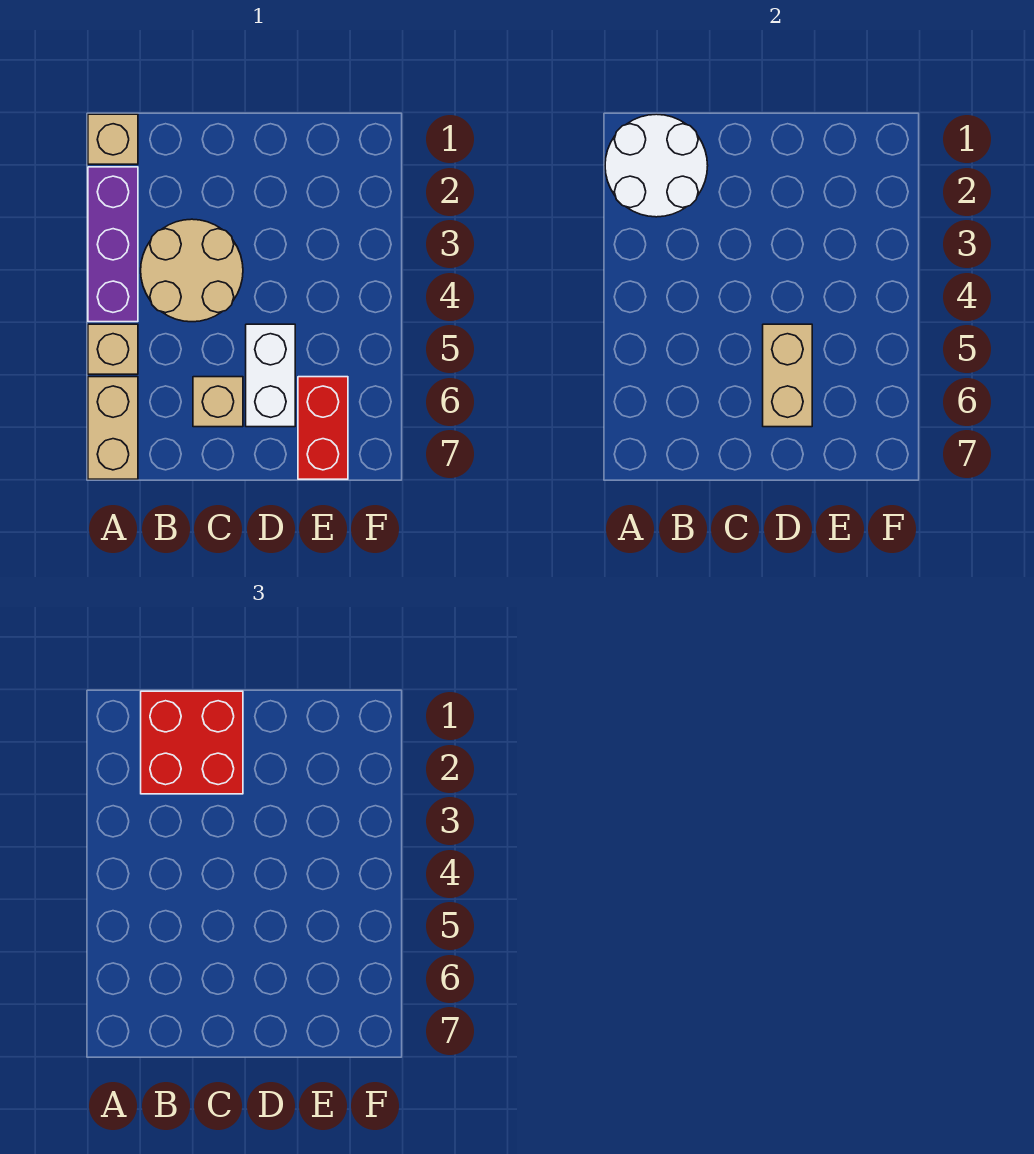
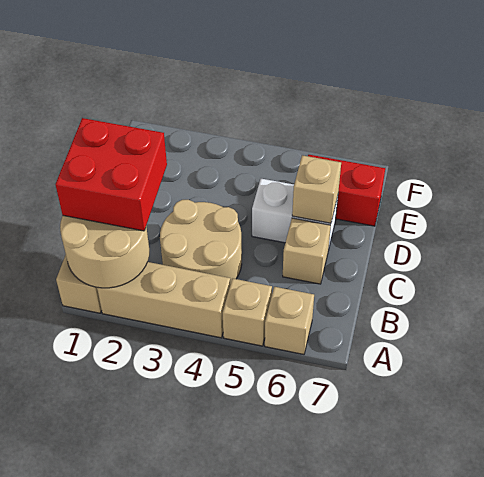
white round brick A1:B2 level 2 -> tan round brick A1:B2 level 2
purple brick A2:A4 level 1 -> tan brick A2:A4 level 1
tan brick A6:A7 level 1 -> tan brick A6 level 1
tan brick D5:D6 level 2 -> tan brick D6 level 2

